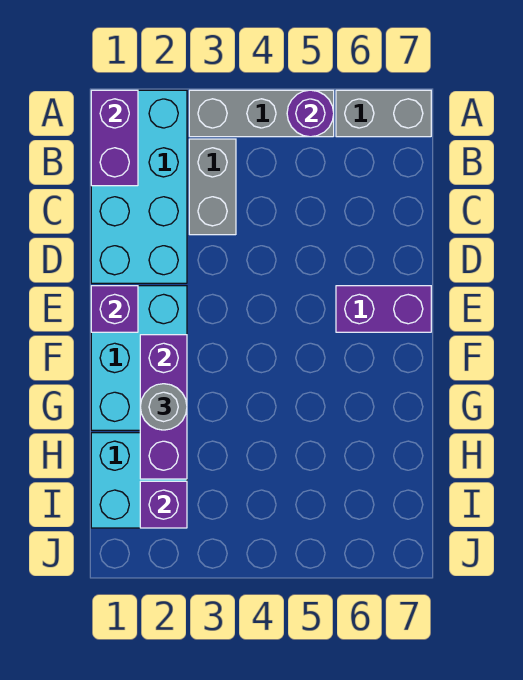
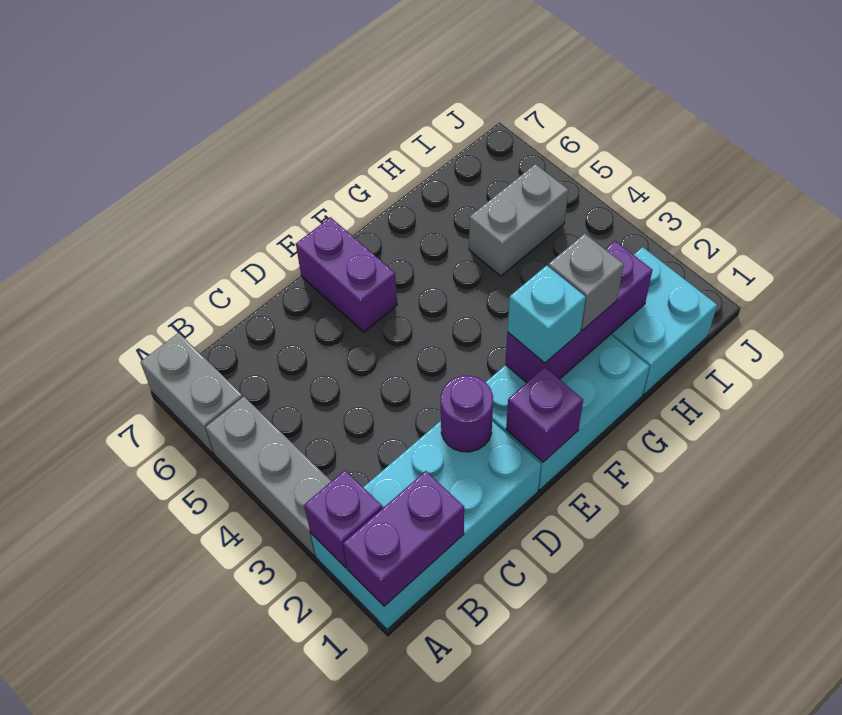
purple round brick A5 level 2 -> purple round brick D2 level 2
grey brick B3:C3 level 1 -> grey brick H5:I5 level 1
none -> cyan brick F2 level 3
grey round brick G2 level 3 -> grey brick G2 level 3
purple brick I2 level 2 -> purple brick A2 level 2

